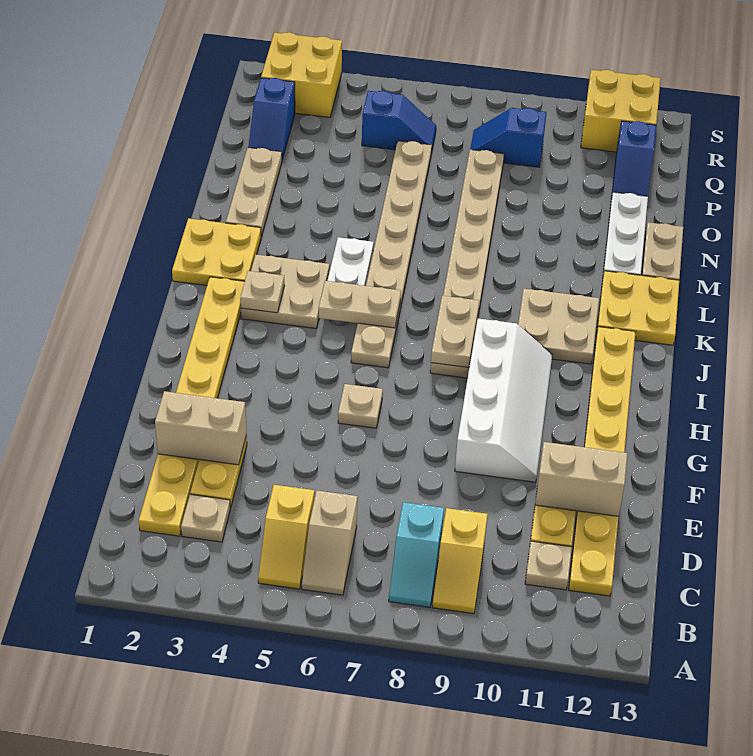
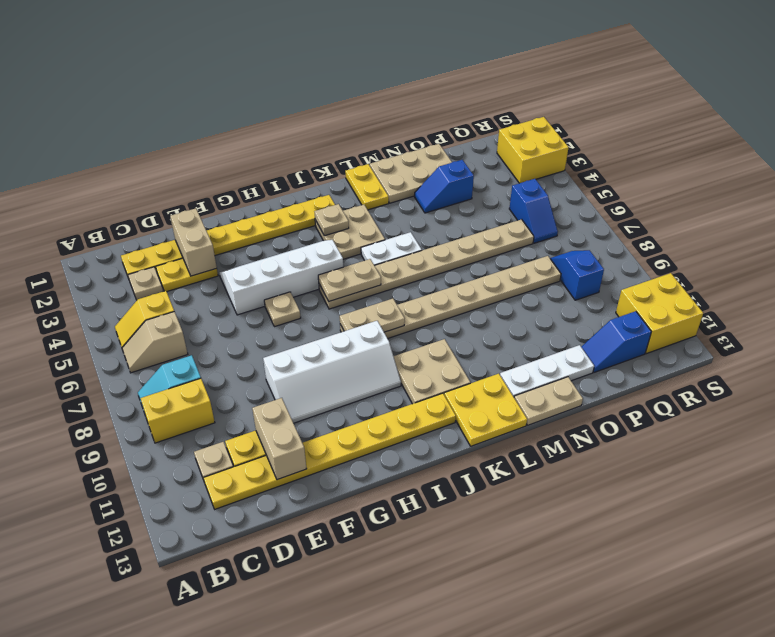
yellow slope B9:C9 level 1 top C -> yellow brick B9:C9 level 1
none -> white slope F4:I5 level 1 top 5
tan plate J5:J6 level 2 -> tan plate I6:J6 level 2
yellow plate K1:L2 level 1 -> yellow plate L1:L2 level 1
tan plate M2:O2 level 1 -> tan plate M1:O2 level 1
blue slope P2:Q2 level 1 top Q -> blue slope N3:O3 level 1 top O

